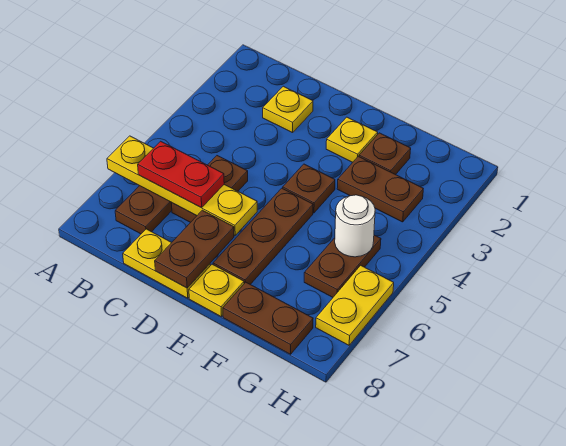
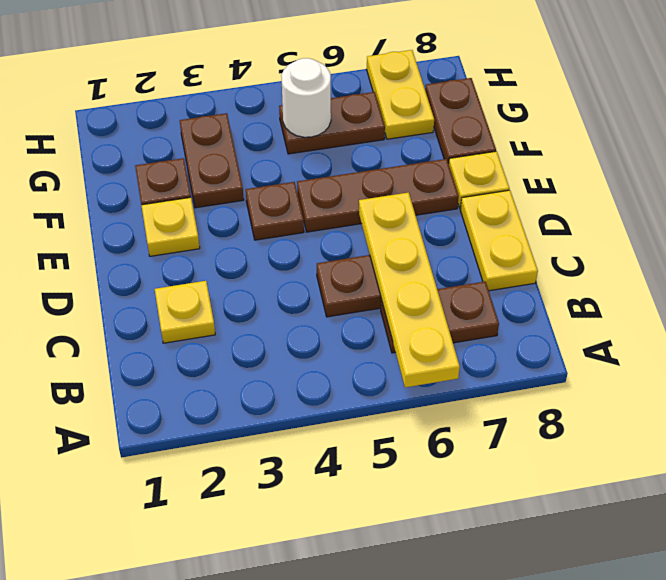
red plate B6:C6 level 3 -> none
brown plate D7:D8 level 2 -> none
yellow plate H6:H7 level 1 -> yellow plate G7:H7 level 1

